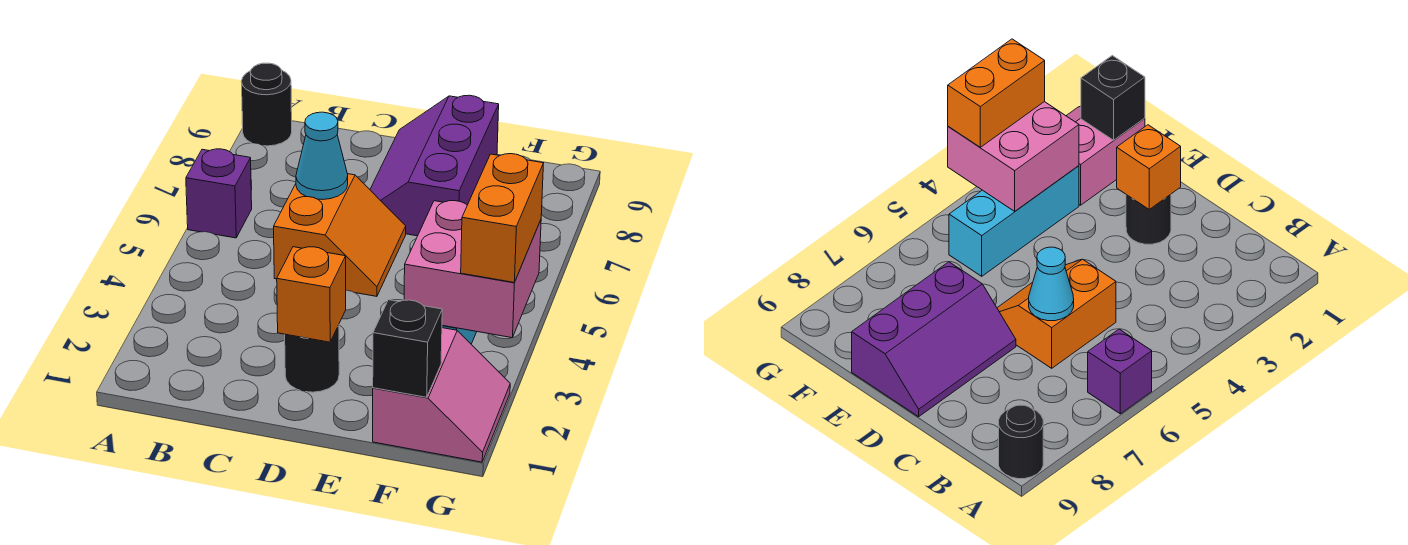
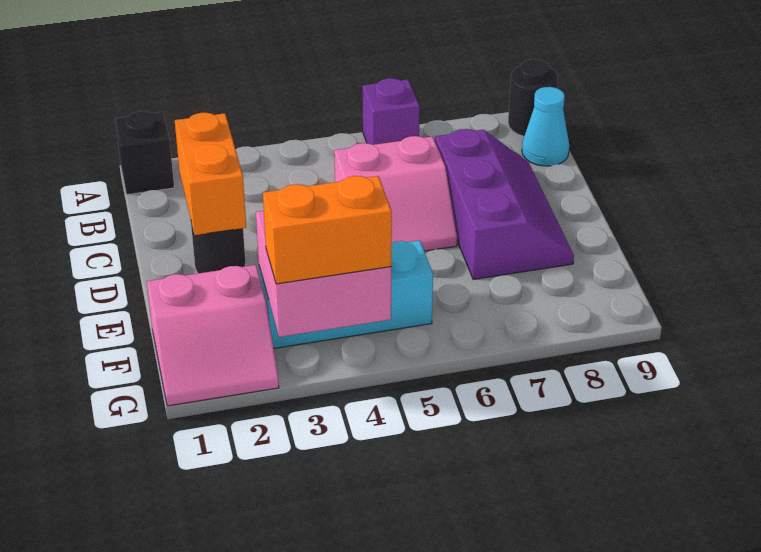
orange slope C5:D6 level 1 top C -> pink slope C5:D6 level 1 top C
cyan cone C6 level 2 -> cyan cone B9 level 1
orange brick D2 level 2 -> orange brick C2:D2 level 2
purple slope D7:E9 level 1 top E -> purple slope C7:E8 level 1 top 7
black brick F1 level 2 -> black brick A1 level 1

